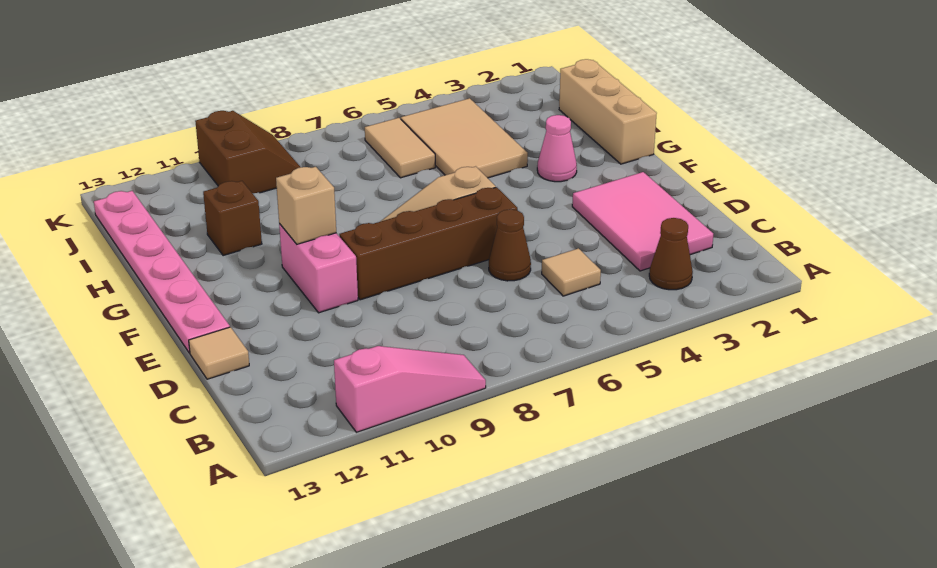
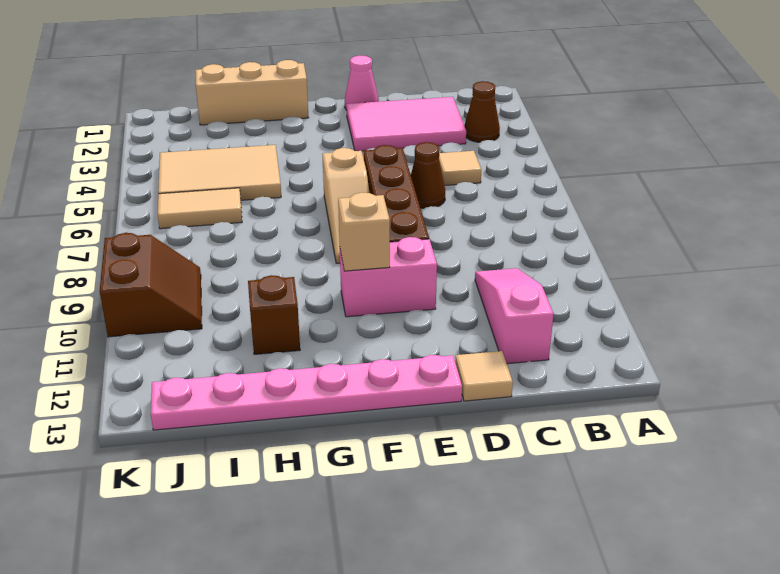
pink slope A9:A11 level 1 top 11 -> pink slope C10:C12 level 1 top 12
pink cone G3 level 1 -> pink cone E1 level 1
brown slope J9:K10 level 1 top 10 -> brown slope J9:K10 level 1 top K

